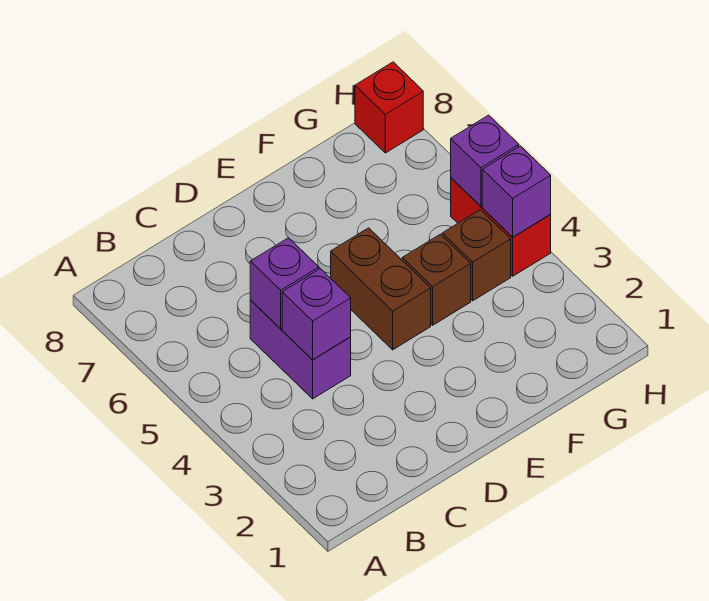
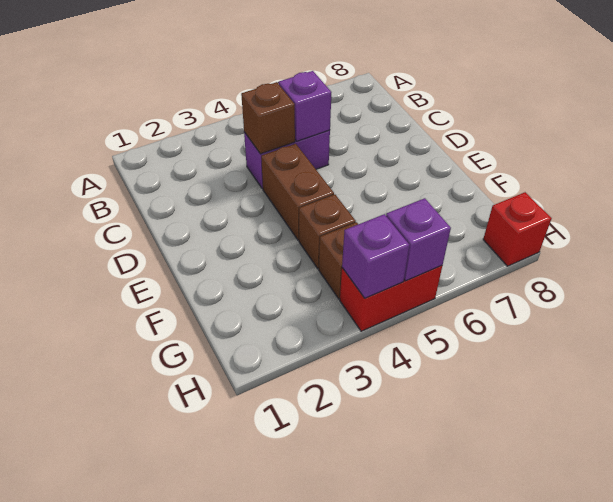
purple brick C4 level 2 -> brown brick C4 level 2
brown brick E4:E5 level 1 -> brown brick D4:E4 level 1

